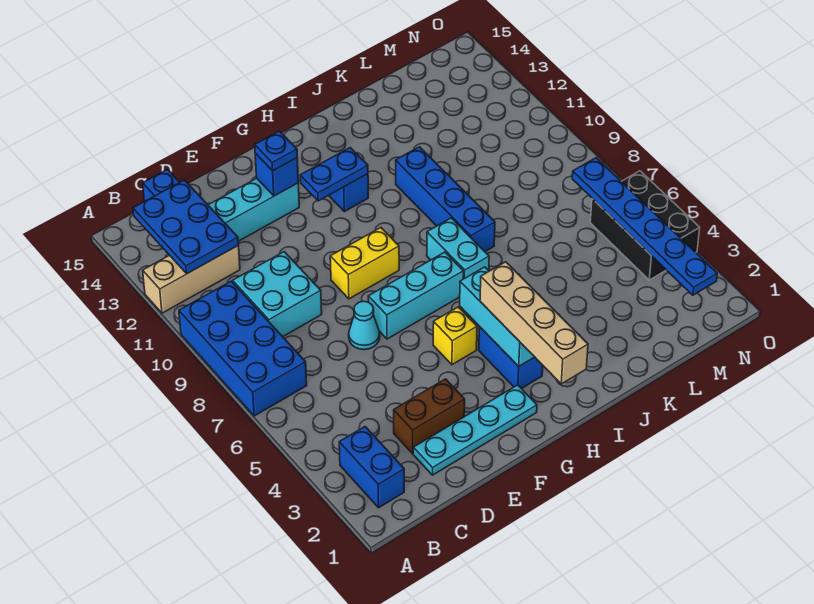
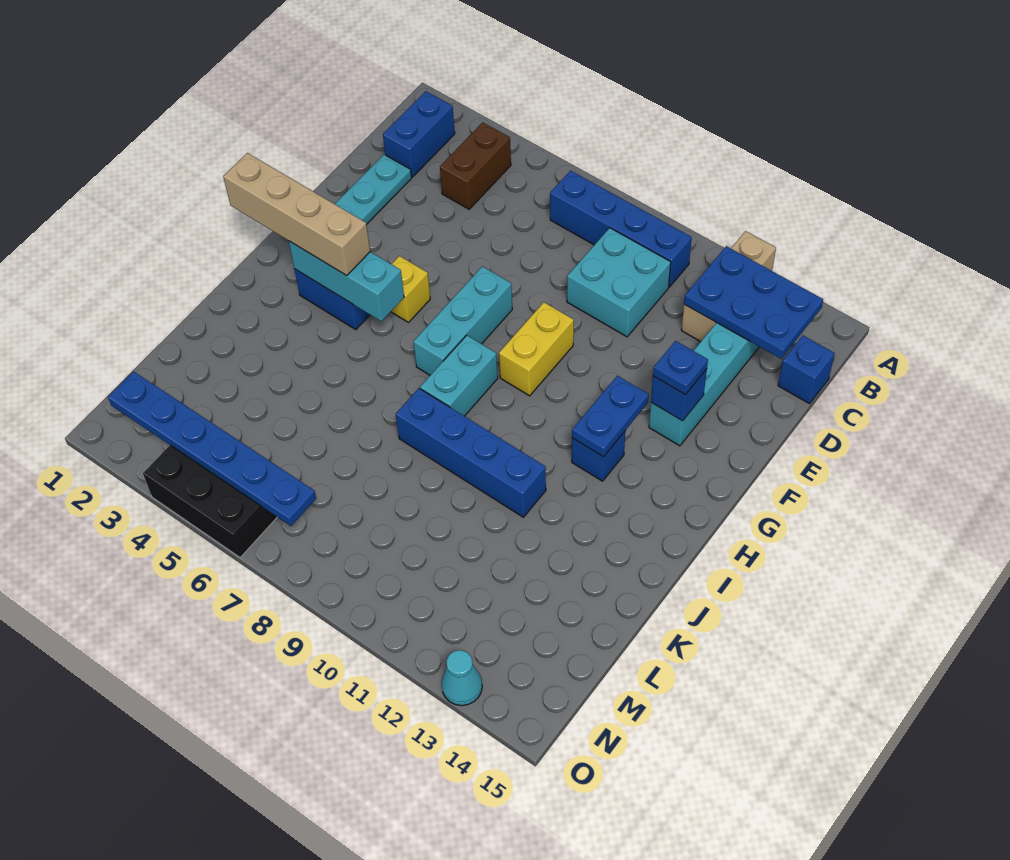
blue brick A7:B10 level 1 -> blue brick B7:B10 level 1
blue brick B2:B3 level 1 -> blue brick B2:C2 level 1
brown brick D3:E3 level 1 -> brown brick B4:C4 level 1
cyan cone E7 level 1 -> cyan cone O13 level 1
cyan brick I7:I8 level 1 -> cyan brick H8:I8 level 1

